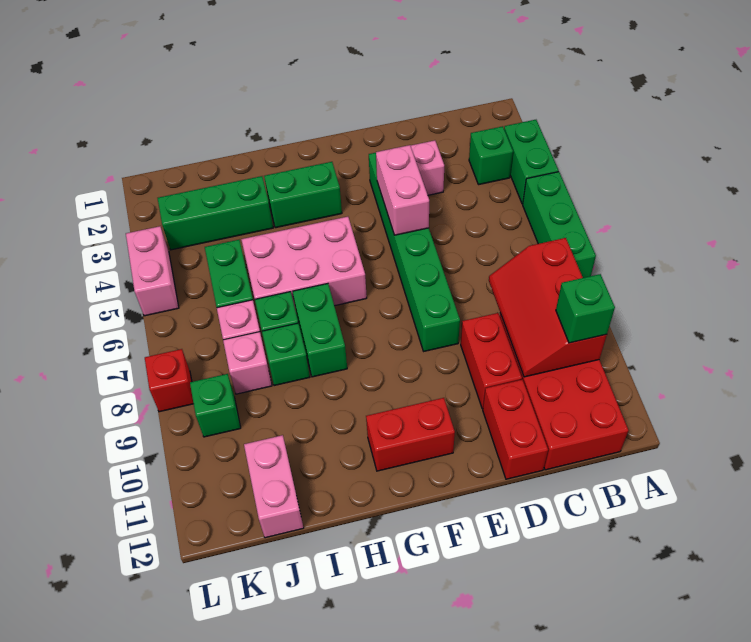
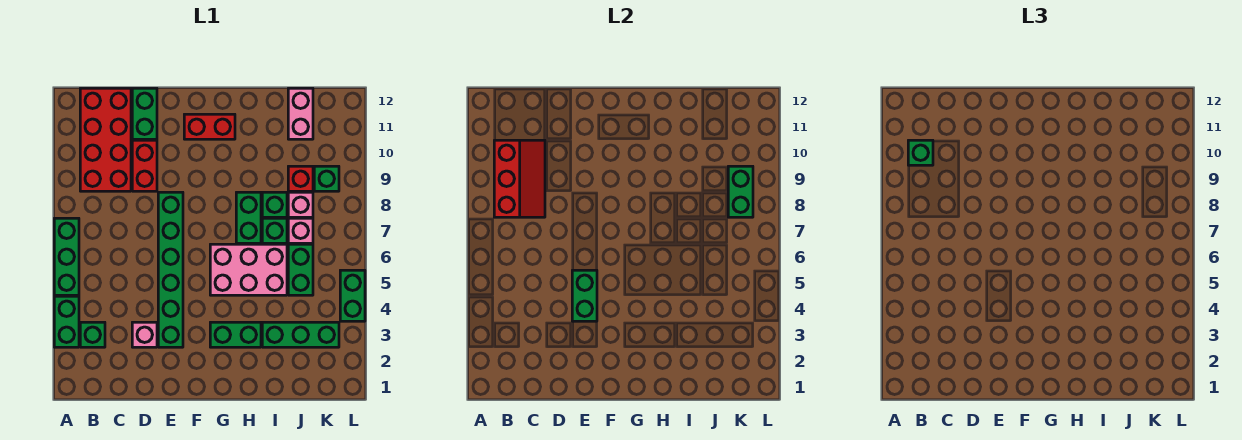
red brick D11:D12 level 1 -> green brick D11:D12 level 1
pink brick E4:E5 level 2 -> green brick E4:E5 level 2
none -> green brick K8:K9 level 2
pink brick L4:L5 level 1 -> green brick L4:L5 level 1
red brick L8 level 1 -> red brick J9 level 1

